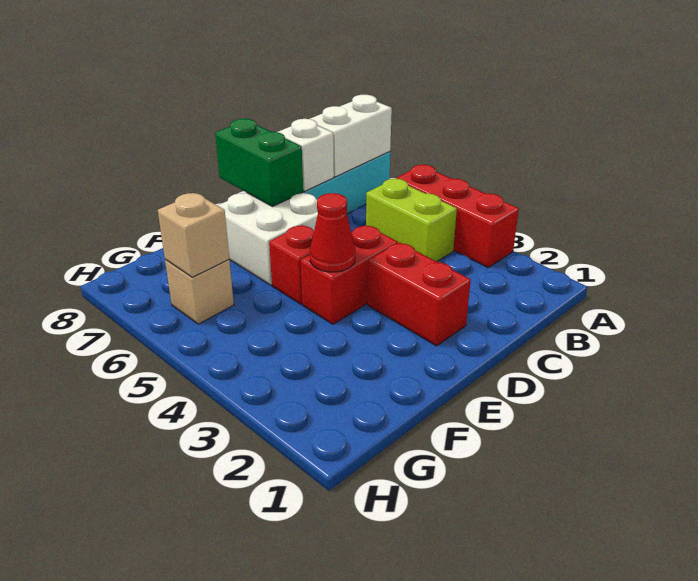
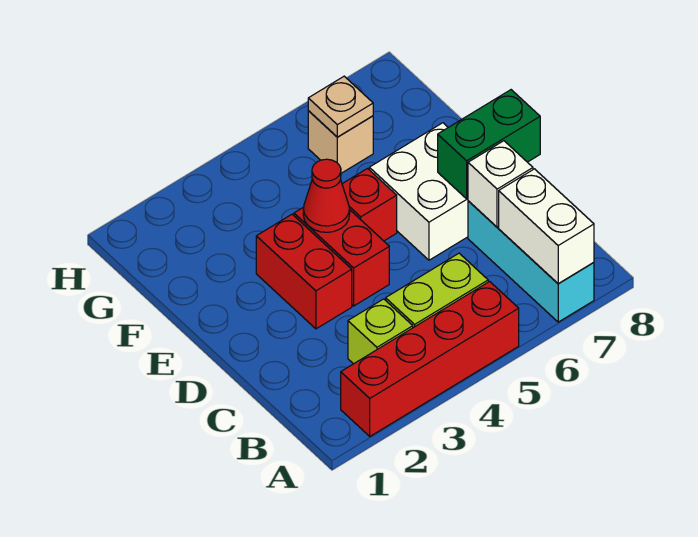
red brick A3:A5 level 1 -> red brick A2:A5 level 1
none -> lime brick B3 level 1
red brick D2:D3 level 1 -> red brick D3:E3 level 1
tan brick G6 level 2 -> tan plate G6 level 2

